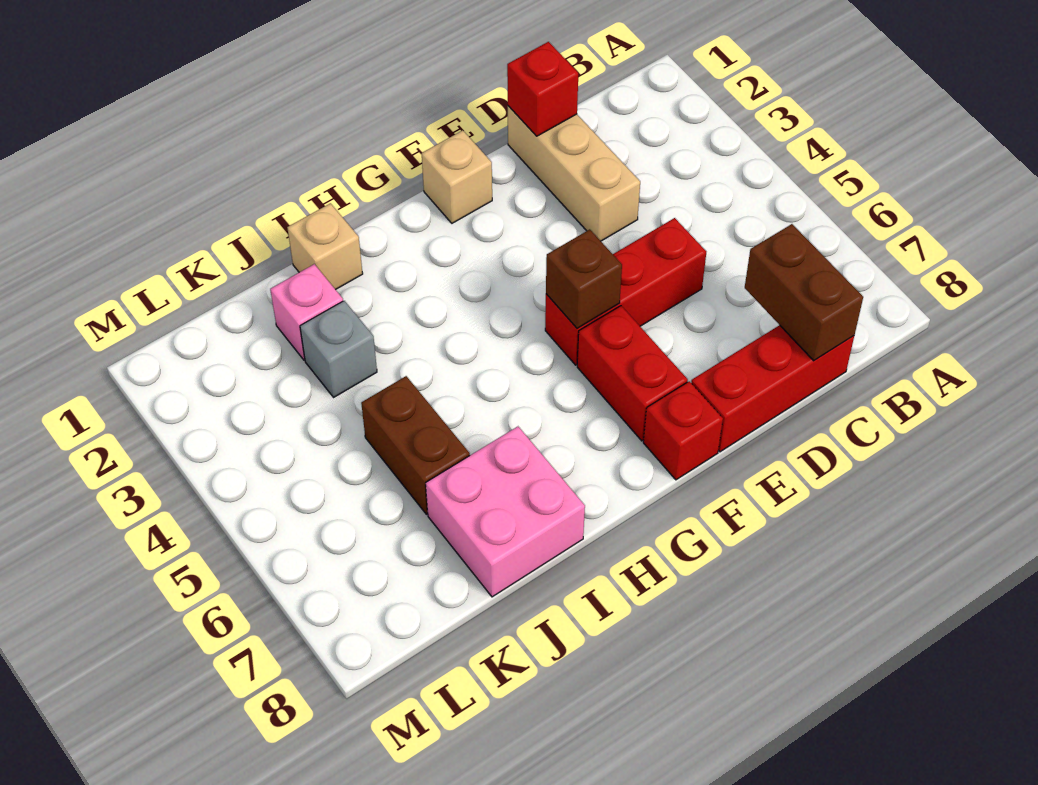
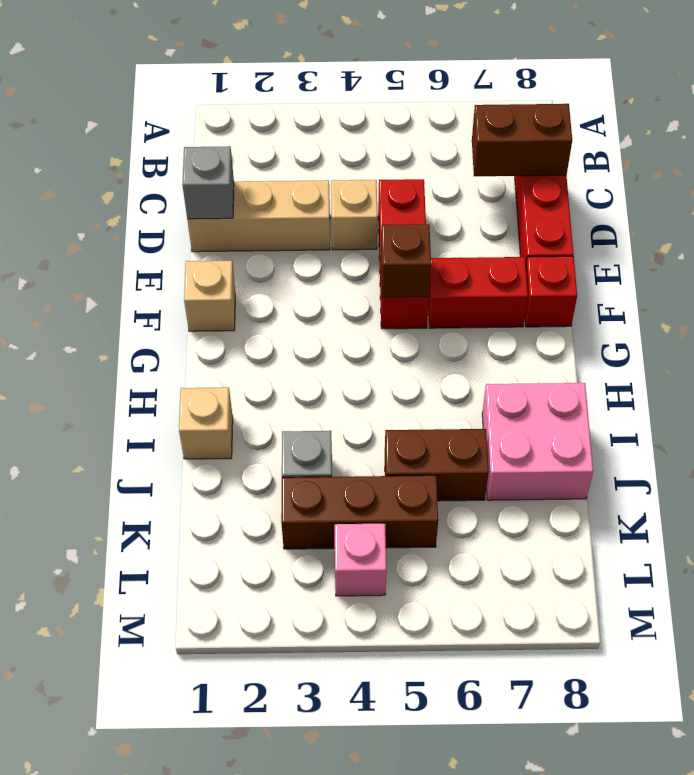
red brick D1 level 2 -> grey brick D1 level 2
none -> tan brick D4 level 1
pink brick J2 level 1 -> pink brick L4 level 1
none -> brown brick K3:K5 level 1

